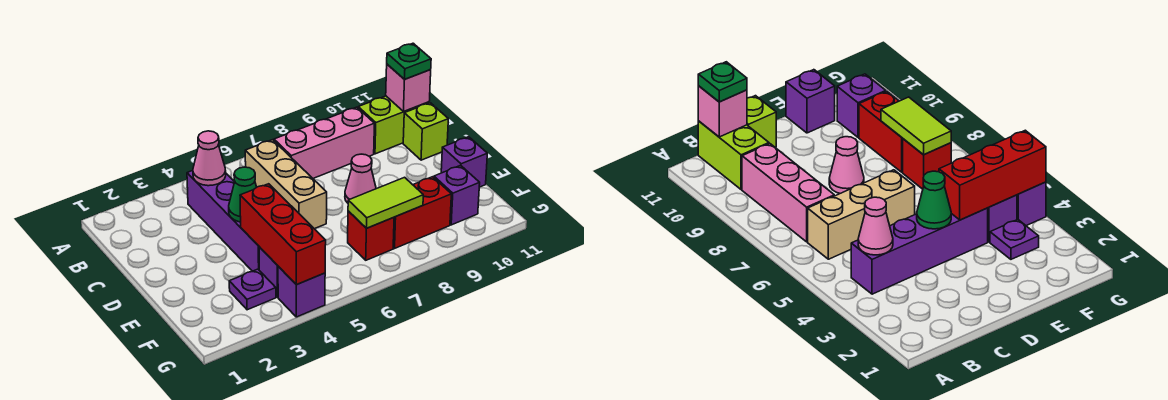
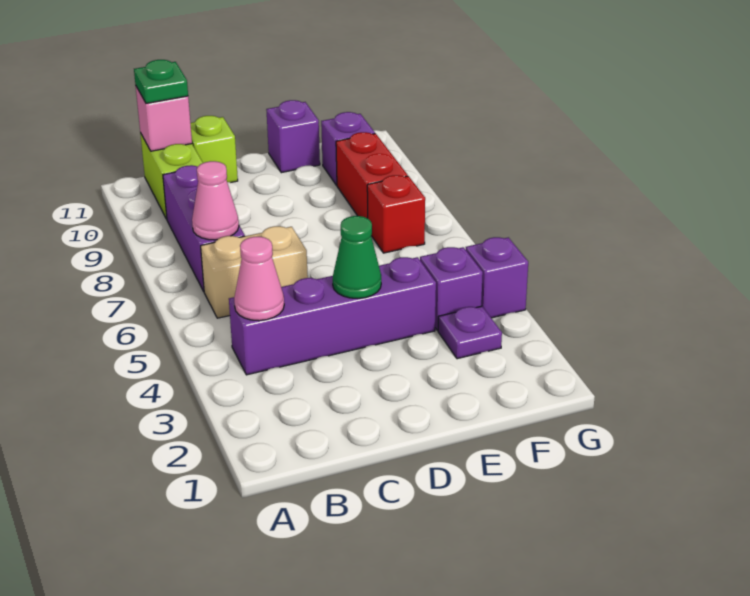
tan brick B6:D6 level 1 -> tan brick B6:C6 level 1
pink brick B7:B9 level 1 -> purple brick B7:B9 level 1
pink cone D8 level 1 -> pink cone B7 level 2
red brick E4:G4 level 2 -> none
lime tile F7:F8 level 2 -> none

